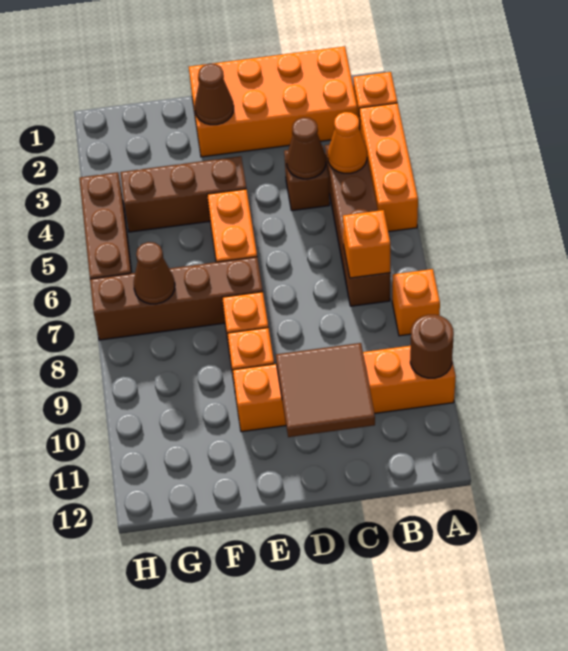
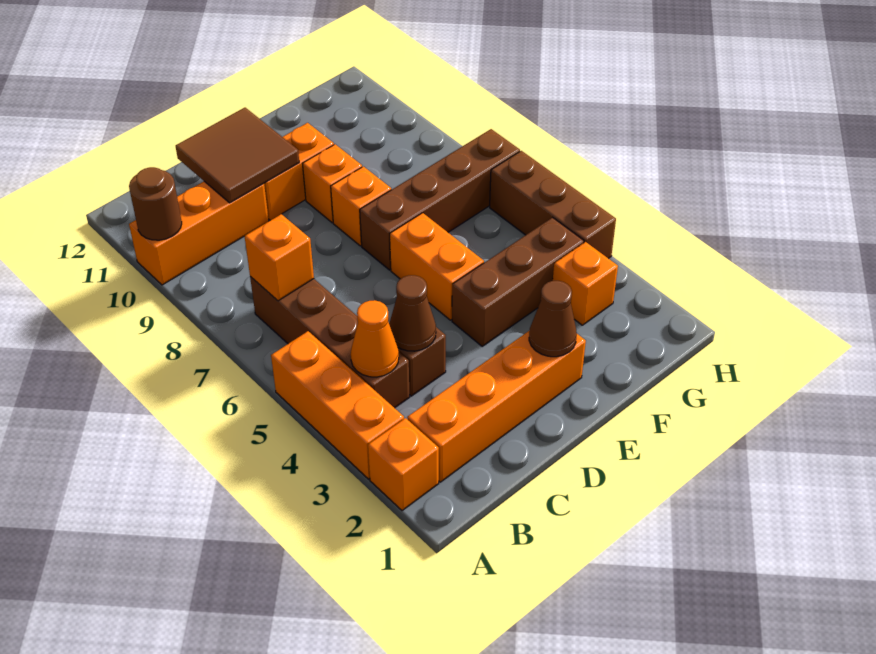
orange brick A8 level 1 -> orange brick G3 level 1
orange brick B1:E2 level 1 -> orange brick B2:E2 level 1
brown cone G7 level 2 -> none

